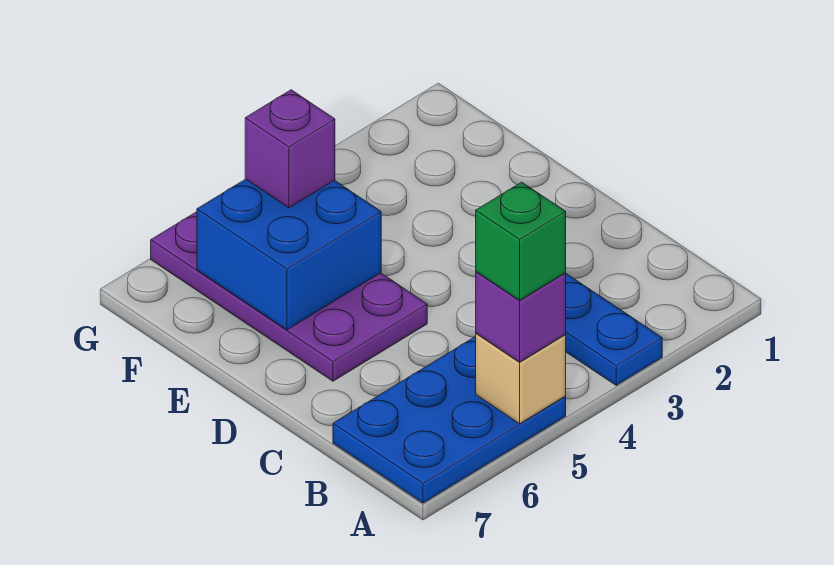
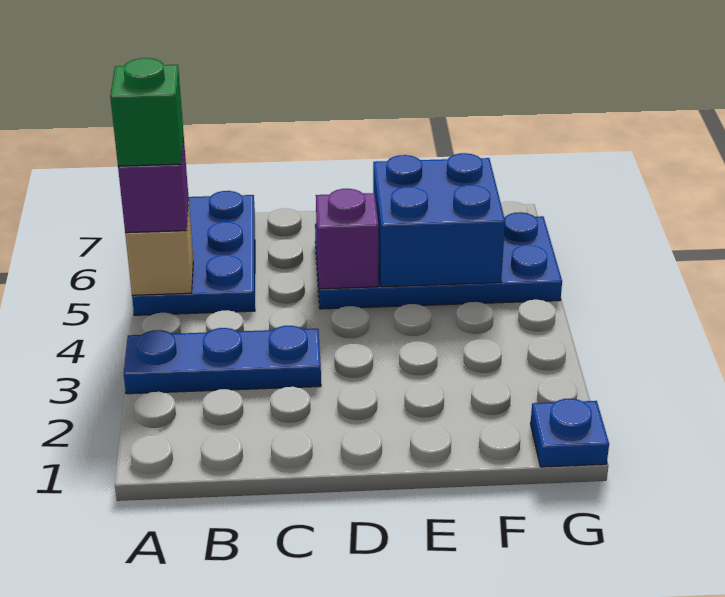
purple plate D5:G6 level 1 -> blue plate D5:G6 level 1
purple brick F5 level 3 -> purple brick D5 level 2
none -> blue plate G1 level 1

